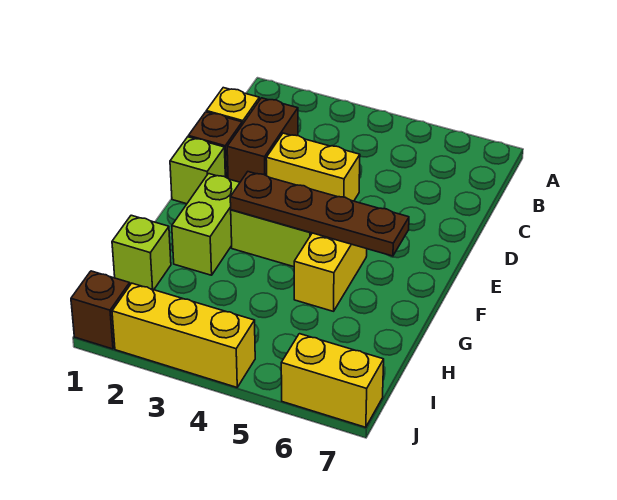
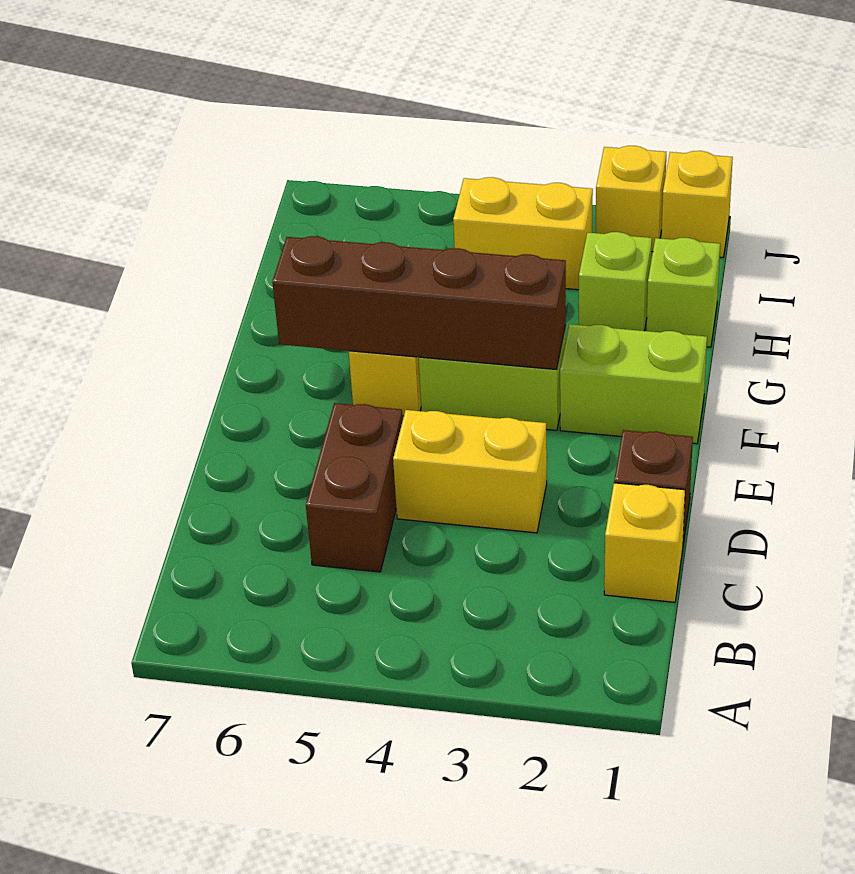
brown brick C2:D2 level 1 -> brown brick C5:D5 level 1
lime brick E1 level 1 -> lime brick H2 level 1
lime brick F2:G2 level 1 -> lime brick F1:F2 level 1
brown plate F3:F6 level 2 -> brown brick F3:F6 level 2
brown brick J1 level 1 -> yellow brick J1 level 1
yellow brick J2:J4 level 1 -> yellow brick J2 level 1
yellow brick J6:J7 level 1 -> yellow brick I3:I4 level 1

